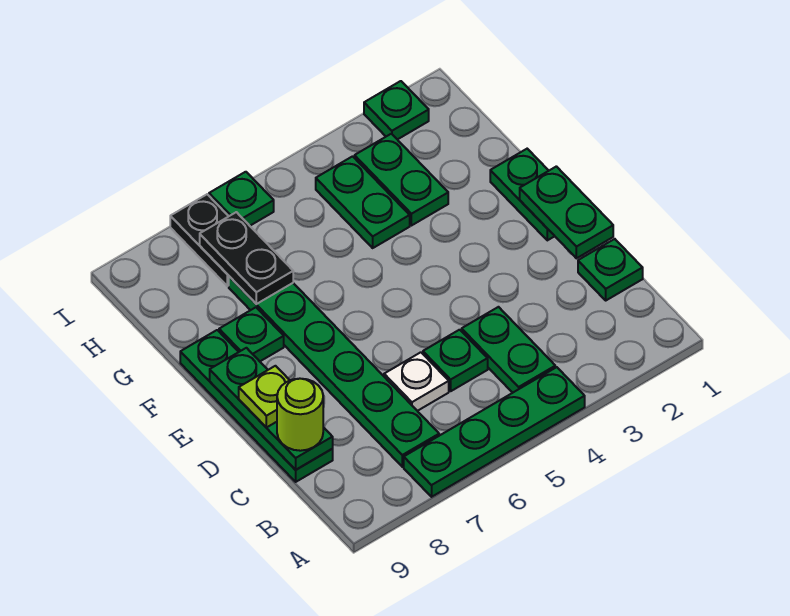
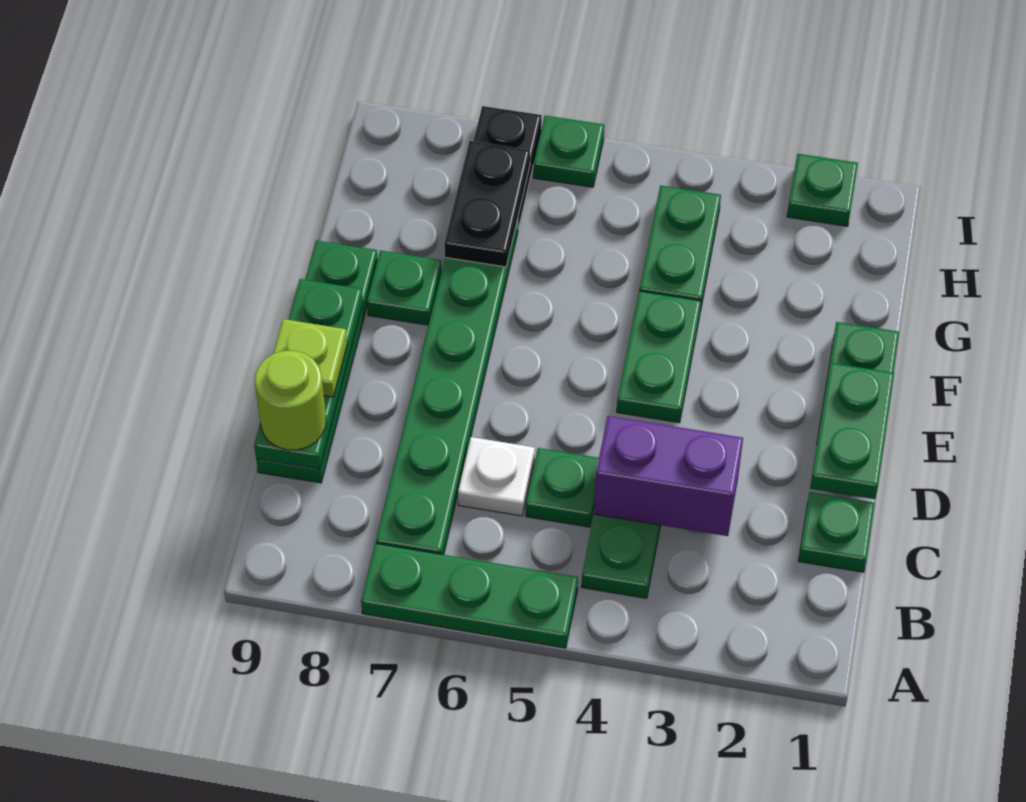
green plate A4:A7 level 1 -> green plate A5:A7 level 1
none -> purple brick C3:C4 level 2
green plate G3:H3 level 1 -> green plate E4:F4 level 1

